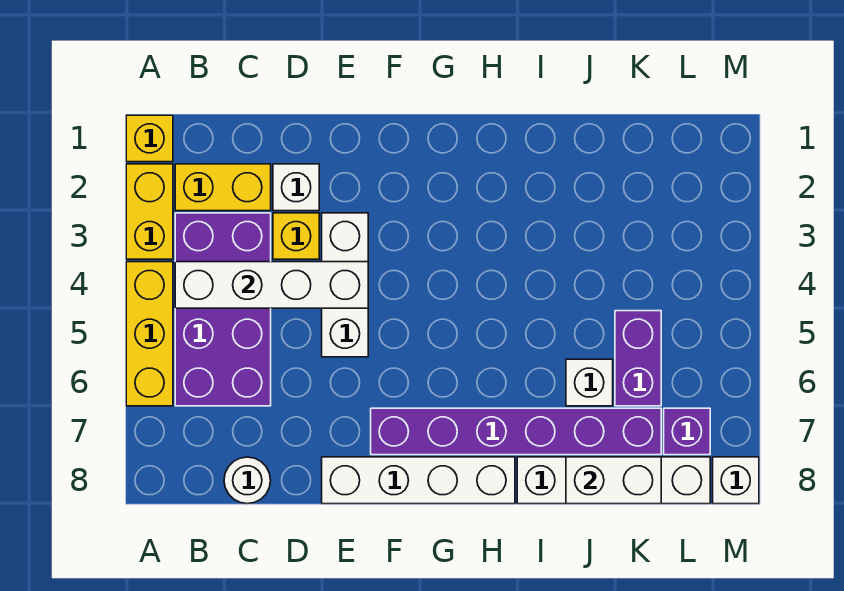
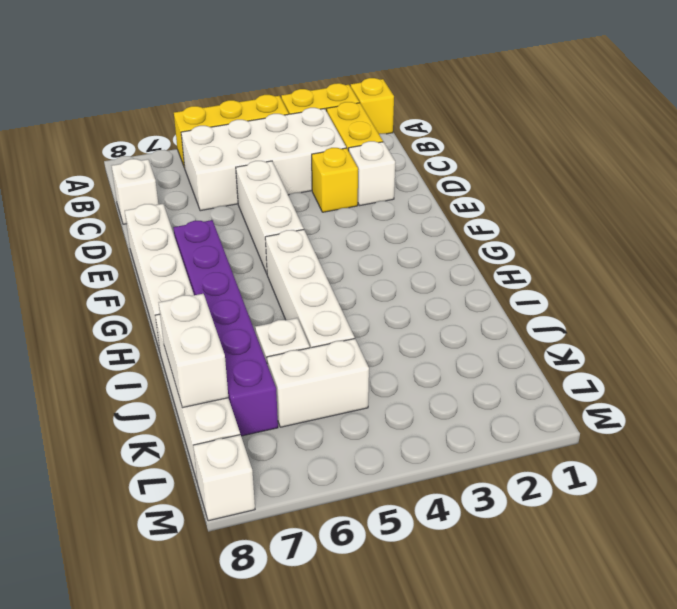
purple brick B3:C6 level 1 -> white brick B3:C6 level 1
white brick B4:E4 level 2 -> white brick G5:J5 level 1
white round brick C8 level 1 -> white brick C8 level 1
white brick E3:E5 level 1 -> white brick D5:F5 level 1
purple brick K5:K6 level 1 -> white brick K5:K6 level 1
purple brick L7 level 1 -> none

